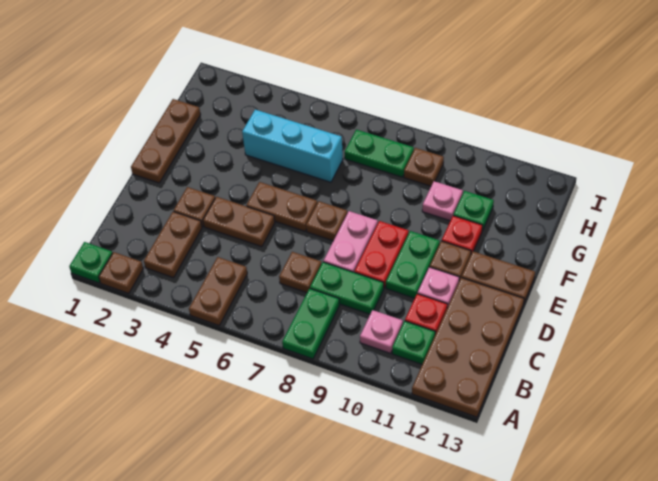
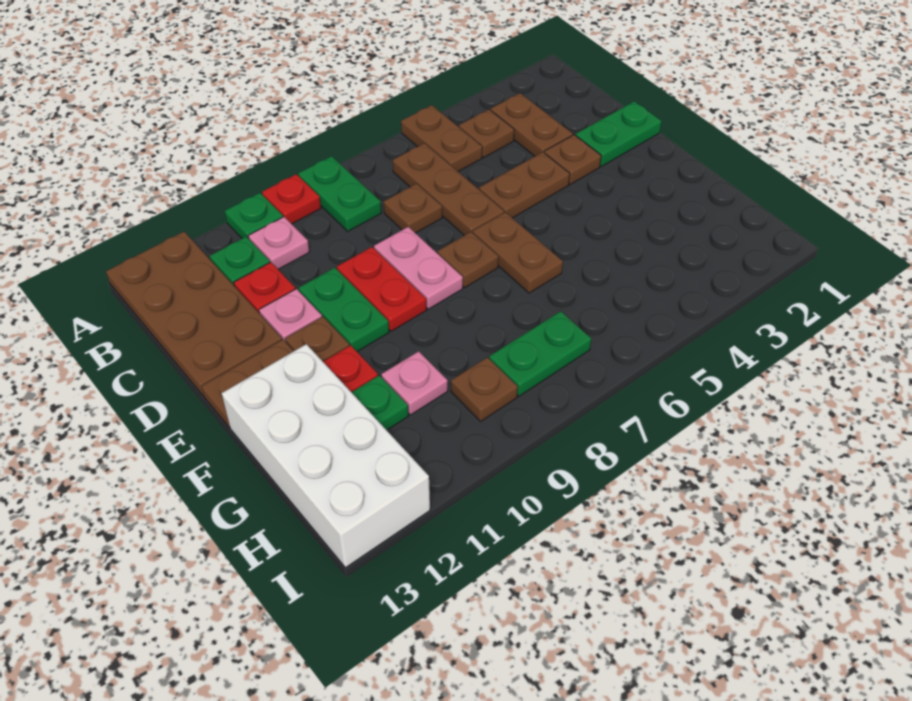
green plate A1 level 1 -> green plate A10 level 1
brown plate A2 level 1 -> brown plate B4 level 1
none -> red plate A9 level 1
green plate C8:C9 level 1 -> green plate D1:D2 level 1
brown plate E1:G1 level 1 -> brown plate B6:D6 level 1
brown plate E5:E6 level 1 -> brown plate E6:F6 level 1
none -> white brick F12:I13 level 1
cyan brick G4:G6 level 1 -> none

